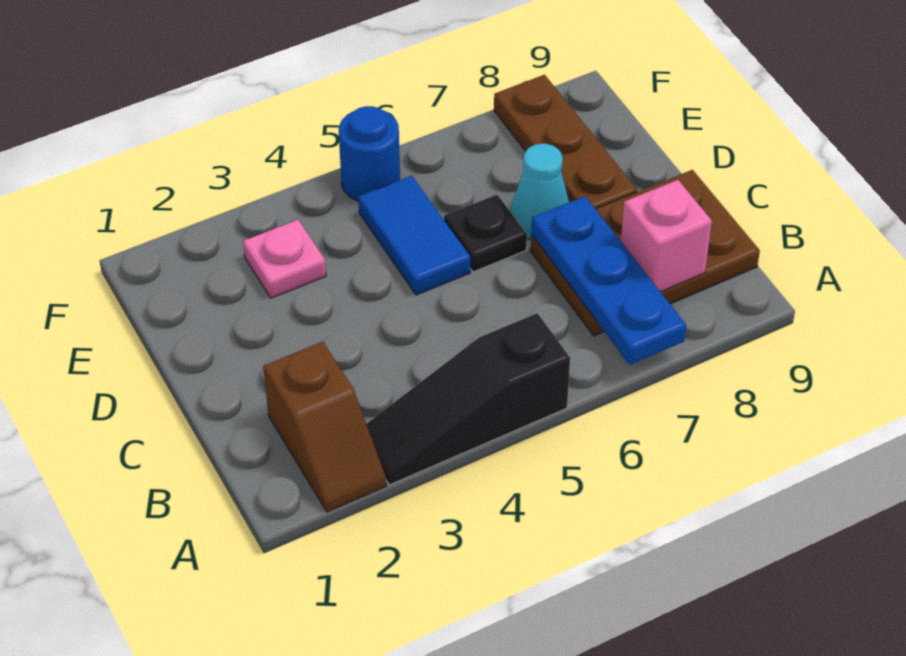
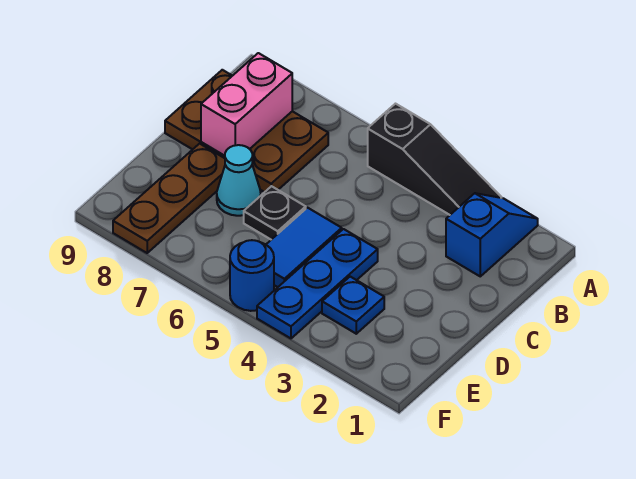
brown slope A2:B2 level 1 top B -> blue slope A2:B2 level 1 top B
blue plate A7:C7 level 2 -> blue plate D4:F4 level 1
pink brick B8 level 2 -> pink brick B8:C8 level 2
pink plate E3 level 1 -> blue plate E3 level 1

